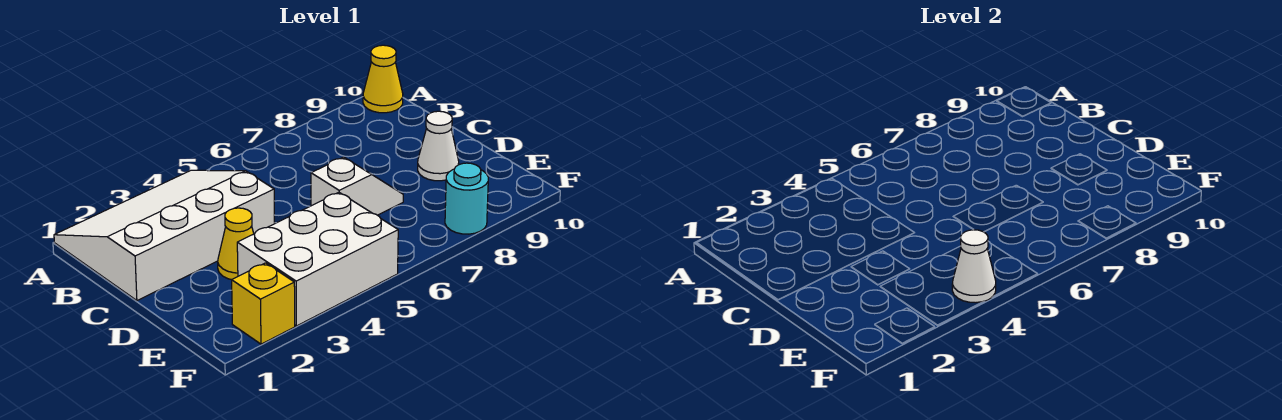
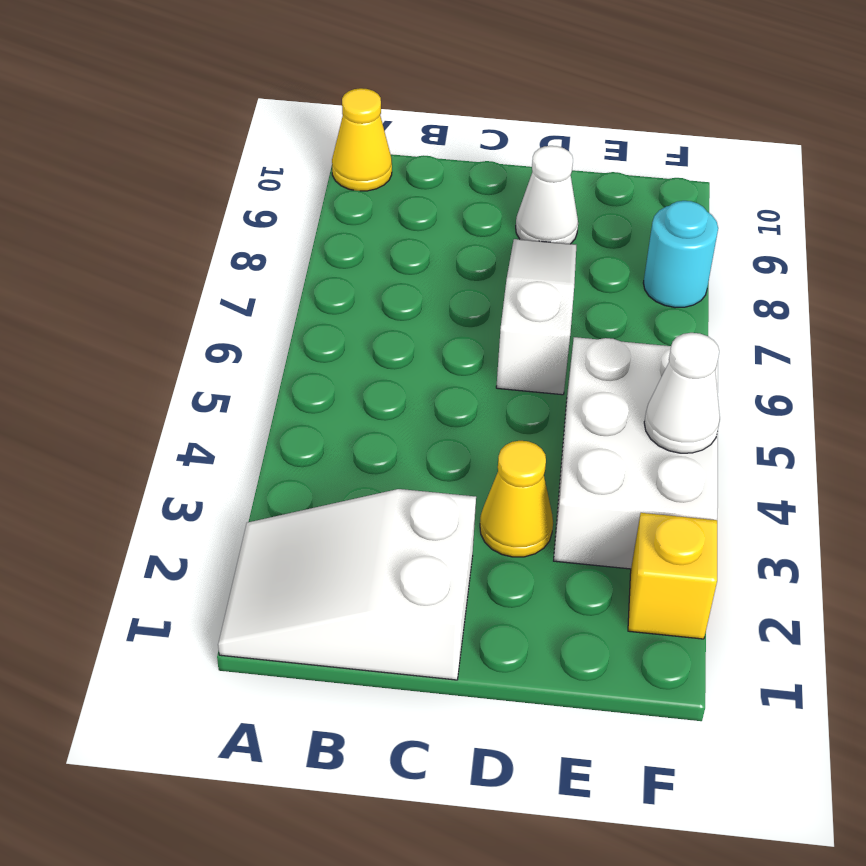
white slope A1:C4 level 1 top C -> white slope A1:C2 level 1 top C
white slope D6:D7 level 1 top 6 -> white slope D6:D8 level 1 top 6

